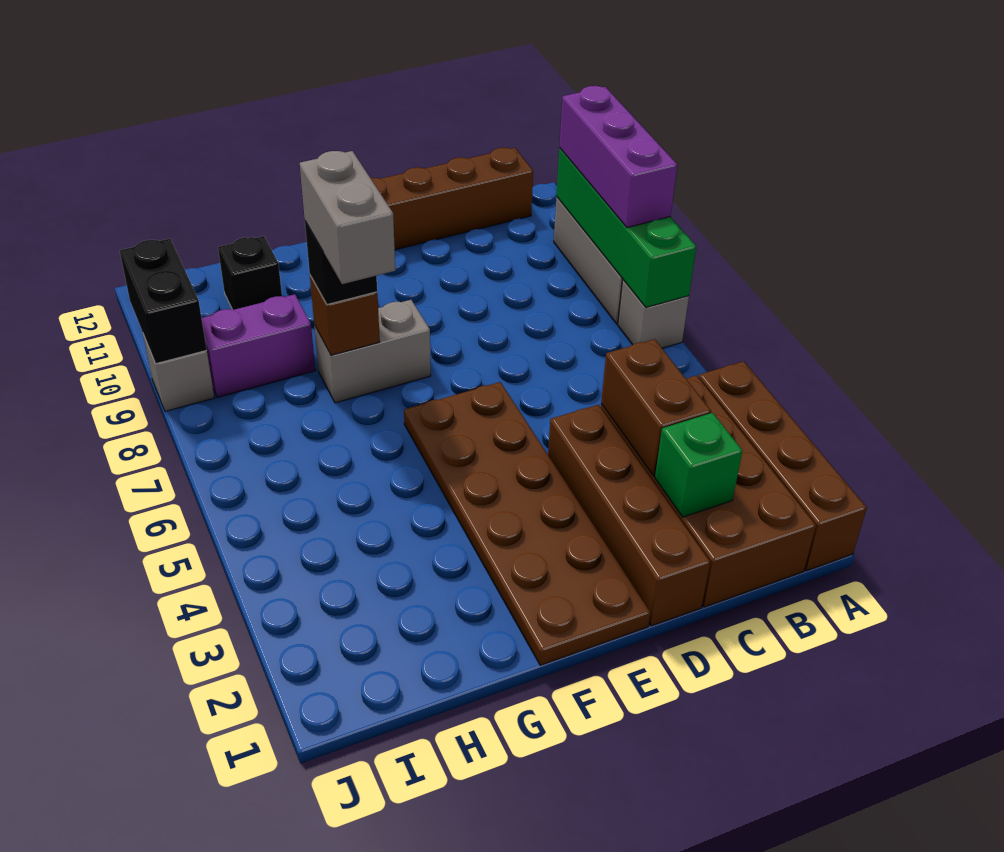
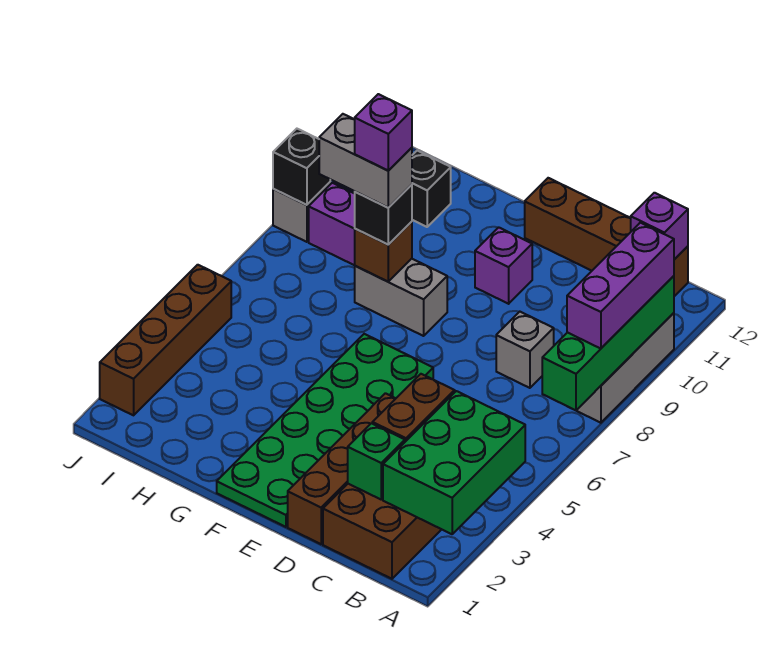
brown brick A1:A4 level 1 -> brown brick J2:J5 level 1
none -> green brick A2:B4 level 2
grey brick A7 level 1 -> grey brick C8 level 1
none -> purple brick B12 level 2
brown plate E1:F6 level 1 -> green plate E1:F6 level 1
none -> purple brick E10 level 1
grey brick G7:G8 level 4 -> grey brick G8:H8 level 4
none -> purple brick G8 level 5
black brick J9:J10 level 2 -> black brick J9 level 2

